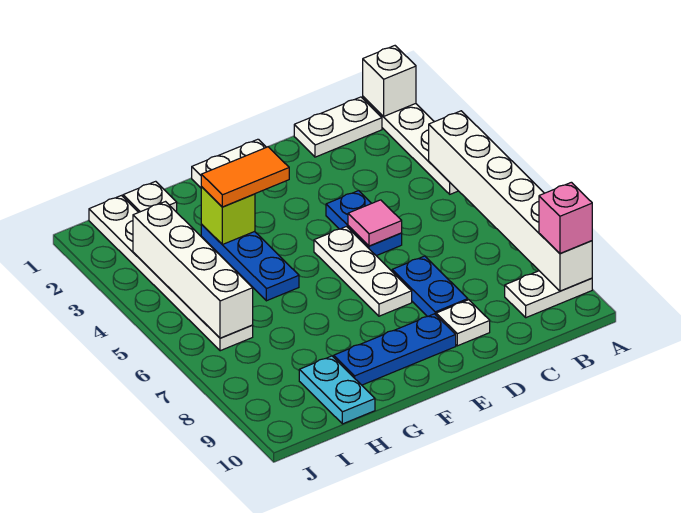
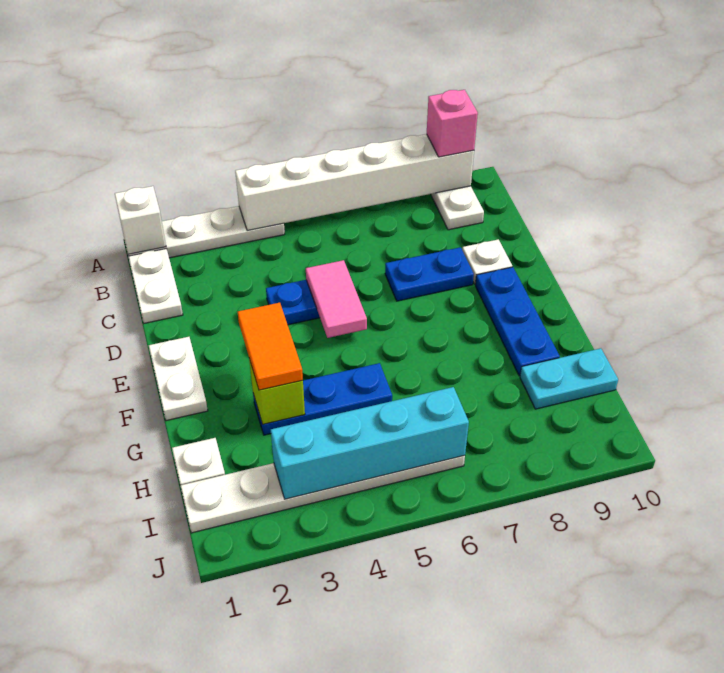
pink tile D5 level 2 -> pink tile D5:E5 level 2
white plate E5:E7 level 1 -> none
white brick I3:I6 level 2 -> cyan brick I3:I6 level 2

